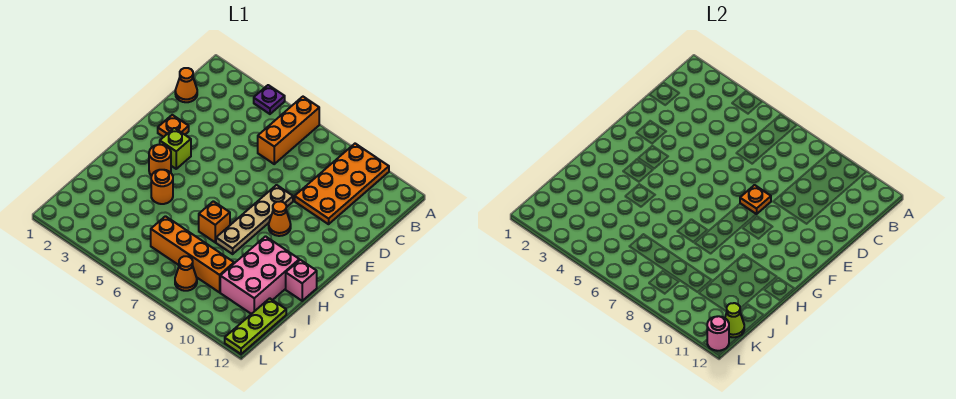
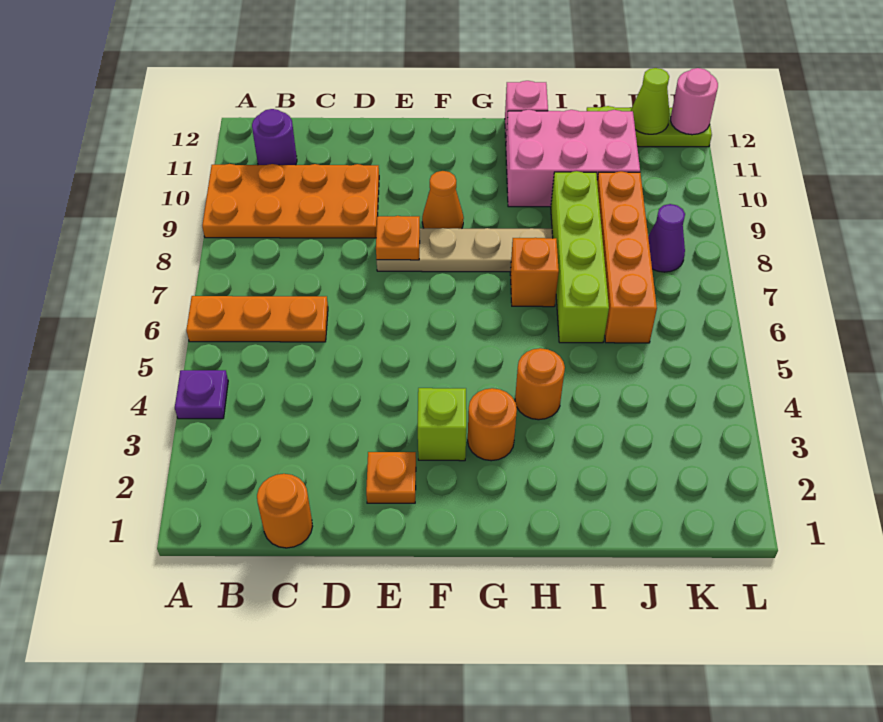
orange brick A6:C6 level 1 -> orange plate A6:C6 level 1
none -> purple round brick B11 level 1
orange cone C1 level 1 -> orange round brick C1 level 1
none -> lime brick I6:I9 level 1
orange cone K8 level 1 -> purple cone K8 level 1

